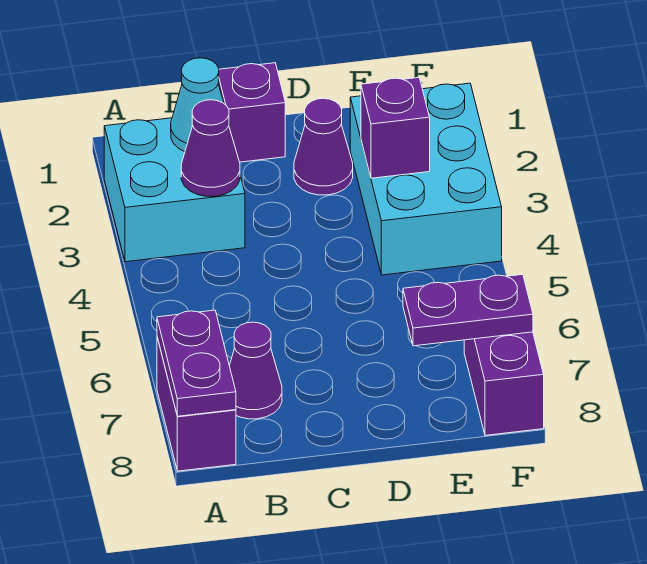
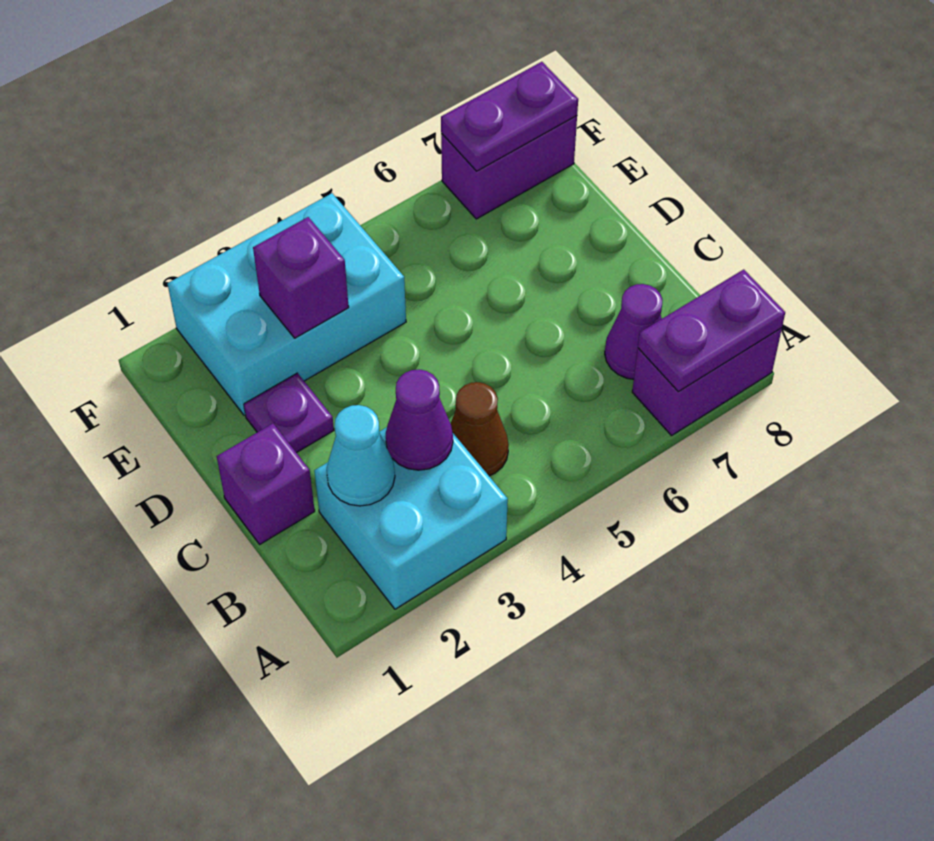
none -> brown cone B4 level 1
purple cone D2 level 1 -> purple plate D2 level 1
purple plate E7:F7 level 2 -> purple plate F7:F8 level 2

